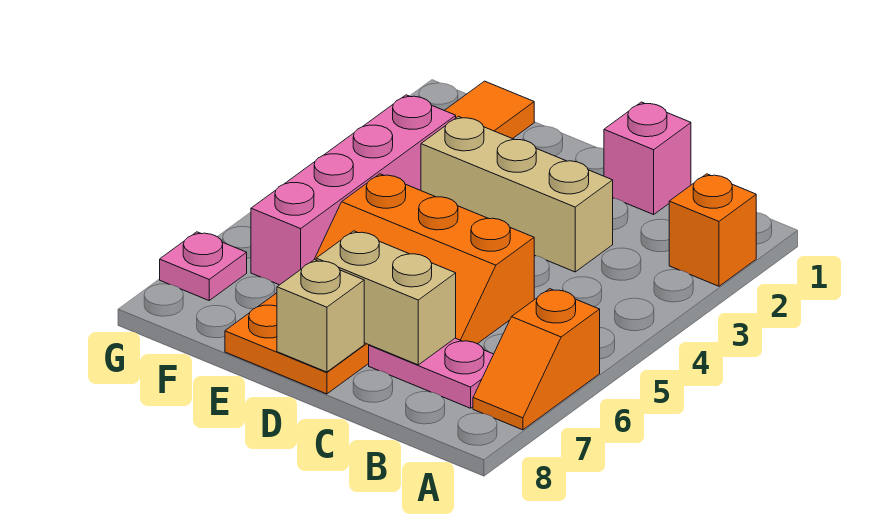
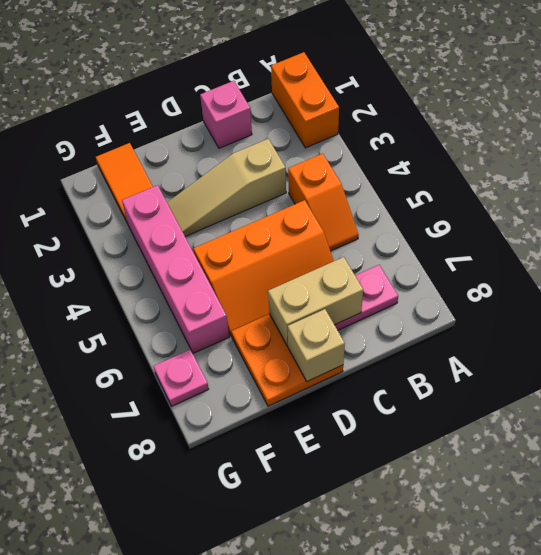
orange brick A2 level 1 -> orange brick A1:A2 level 1
orange slope A6:A7 level 1 top 6 -> orange slope B4:B5 level 1 top 4
tan brick C3:E3 level 1 -> tan slope C3:E3 level 1 top C

